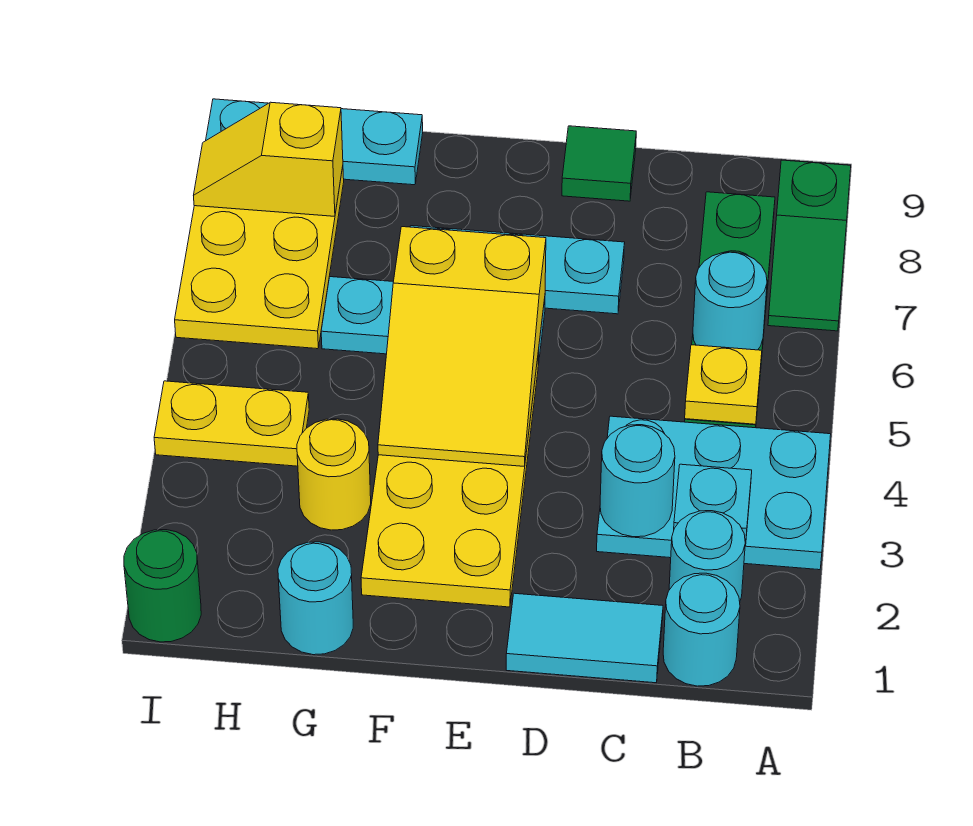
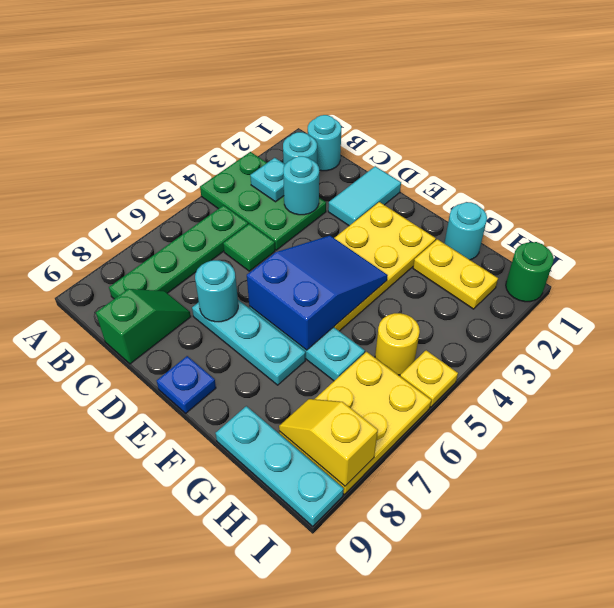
cyan plate A3:C4 level 1 -> green plate A3:C4 level 1
green slope A7:A8 level 1 top 8 -> green slope C8:C9 level 1 top 9
yellow plate B5 level 2 -> yellow plate I5 level 1
cyan round brick B6 level 2 -> cyan round brick D7 level 2
cyan tile C1:D1 level 1 -> cyan tile D1:D2 level 1
green tile D9 level 1 -> green tile C5 level 1
yellow slope E4:F6 level 2 top 6 -> blue slope E4:F6 level 2 top 6
none -> blue plate E9 level 1
yellow round brick G3 level 1 -> yellow round brick H5 level 1
yellow plate H4:I4 level 1 -> yellow plate G2:H2 level 1
yellow slope H8:I8 level 2 top H -> yellow slope H8:I8 level 2 top I

